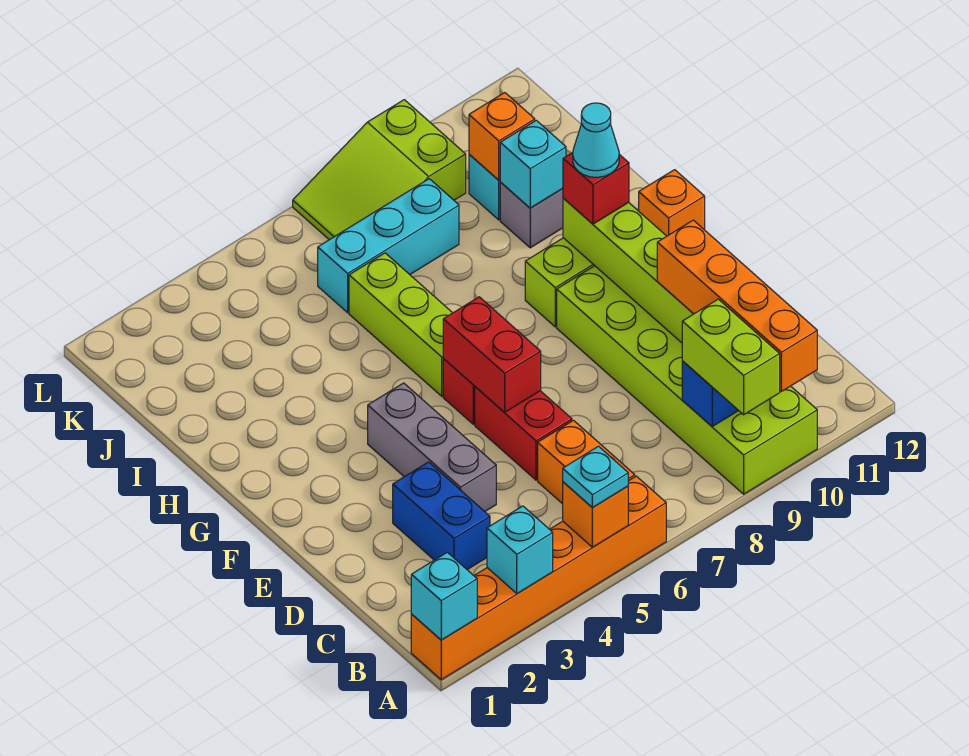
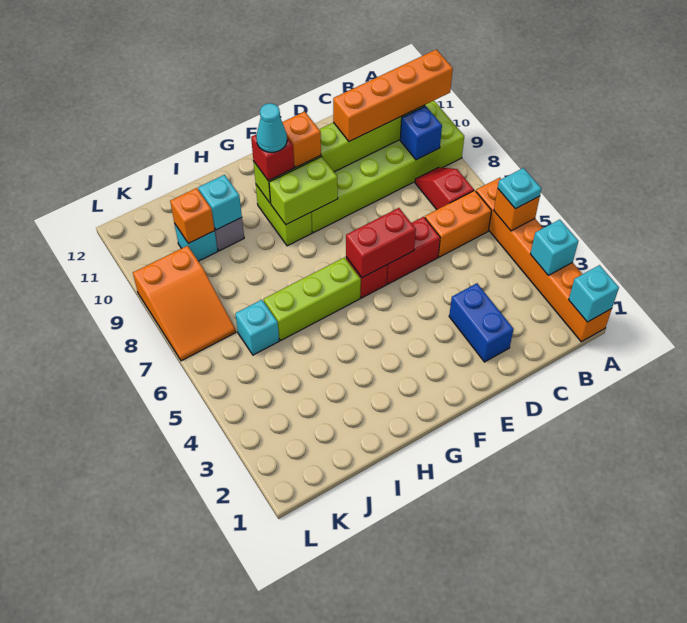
lime brick A9:B9 level 3 -> lime brick F9:G9 level 2
none -> red slope B7:B8 level 1 top 7
blue brick C3:D3 level 1 -> blue brick D2:D3 level 1
grey brick D4:F4 level 1 -> none
orange brick G12 level 1 -> orange brick F10 level 3
cyan brick J6:J8 level 1 -> cyan brick J6 level 1
lime slope K7:L9 level 1 top 9 -> orange slope K7:L9 level 1 top 9

